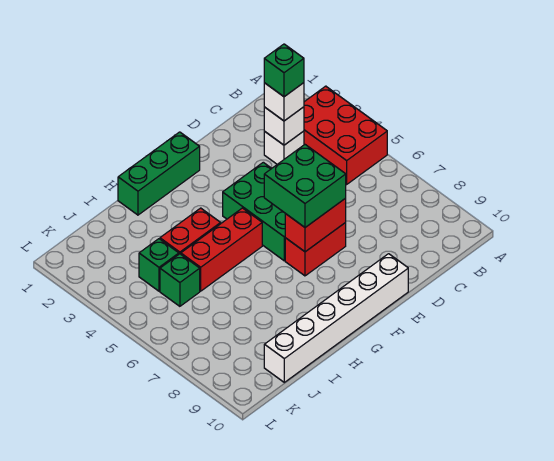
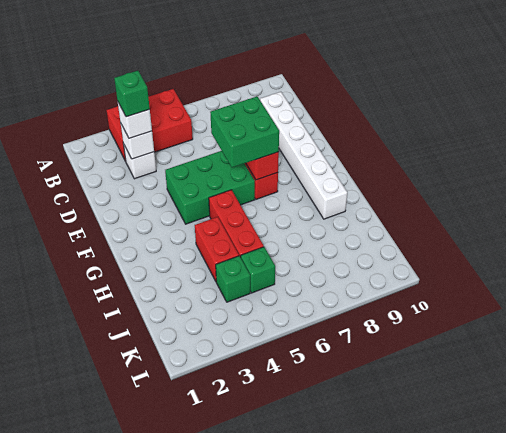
white brick E10:J10 level 1 -> white brick C9:H9 level 1
green brick F1:H1 level 1 -> none

